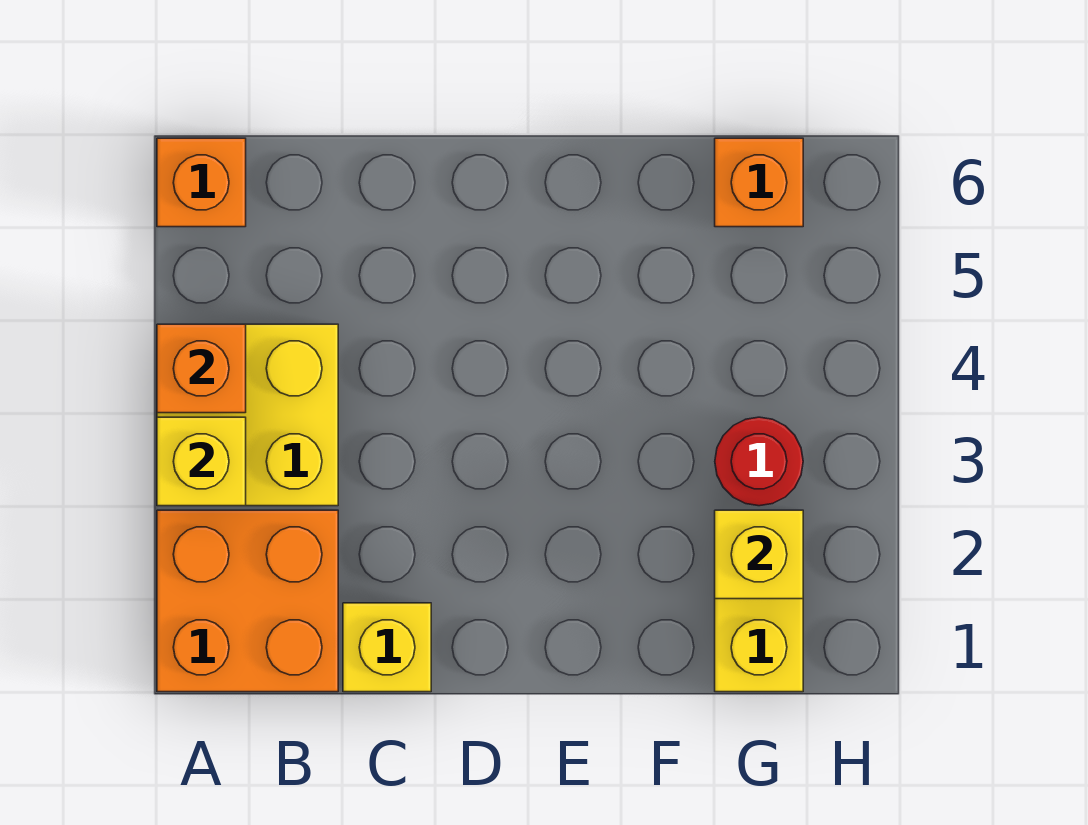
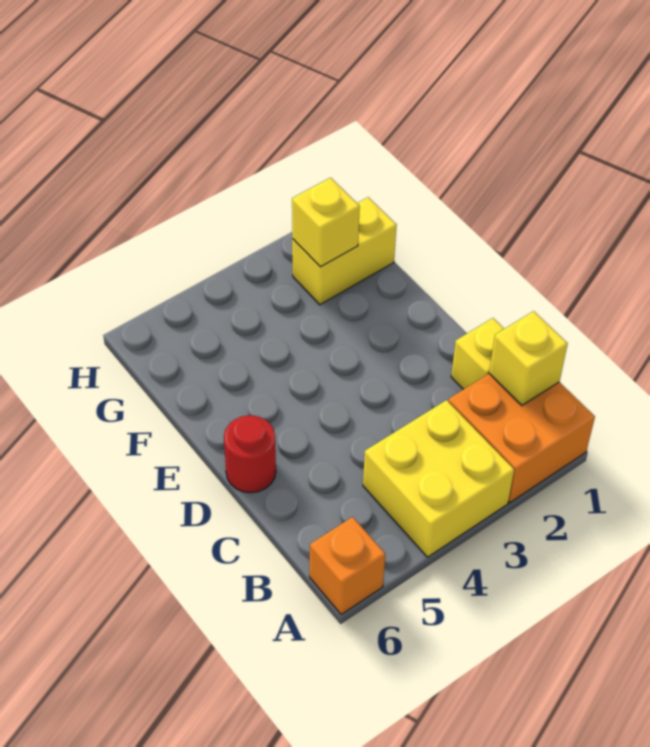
yellow brick A3 level 2 -> yellow brick B1 level 2
orange brick A4 level 2 -> none
red round brick G3 level 1 -> red round brick D6 level 1
orange brick G6 level 1 -> none

